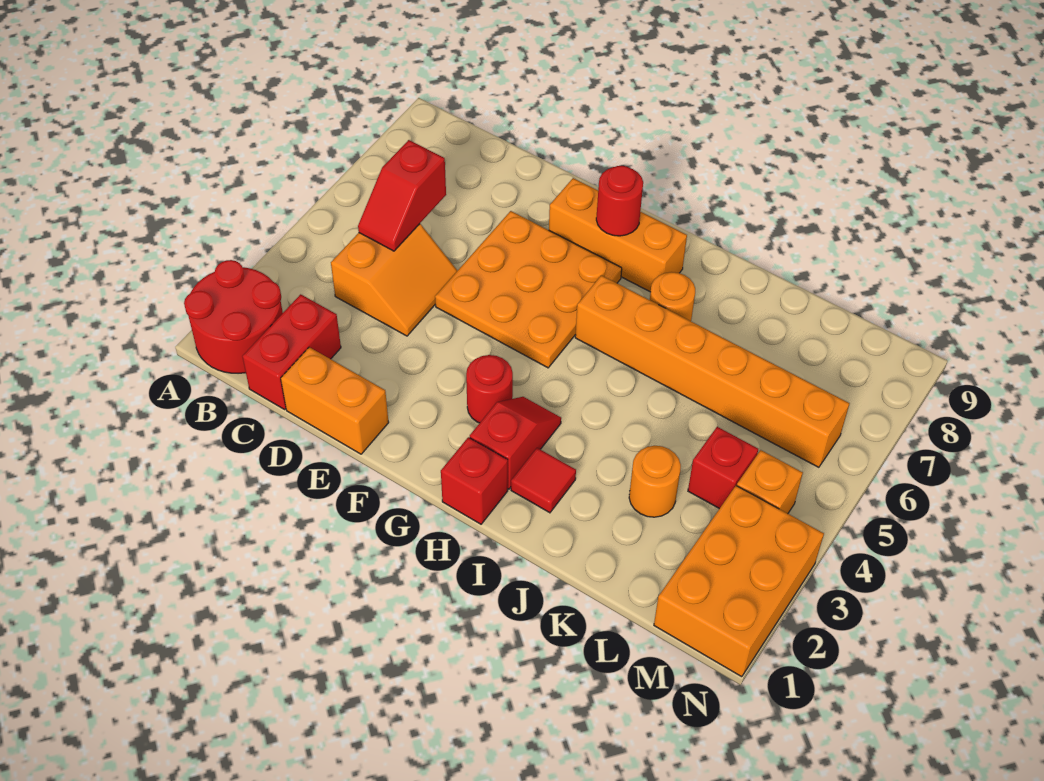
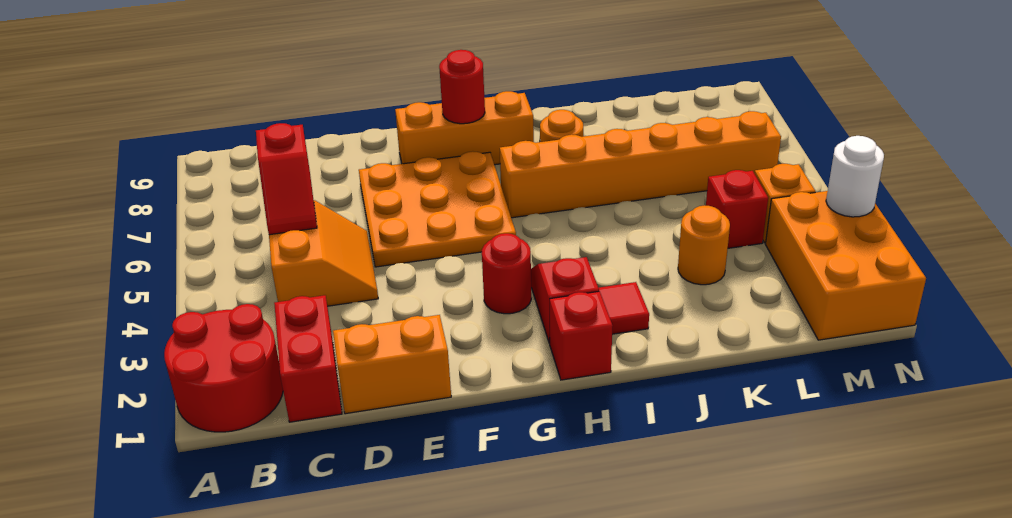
none -> white round brick N3 level 2

